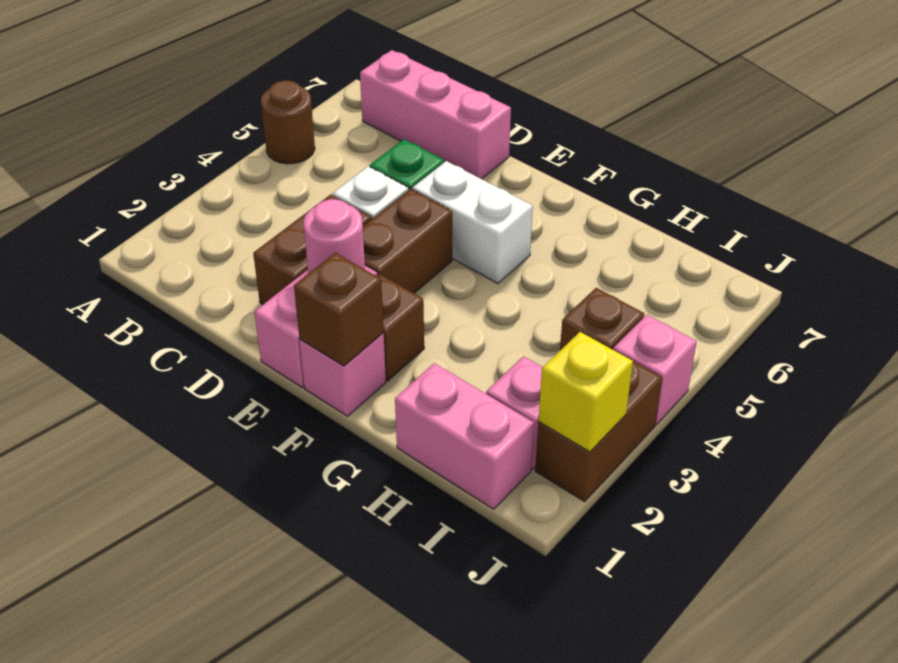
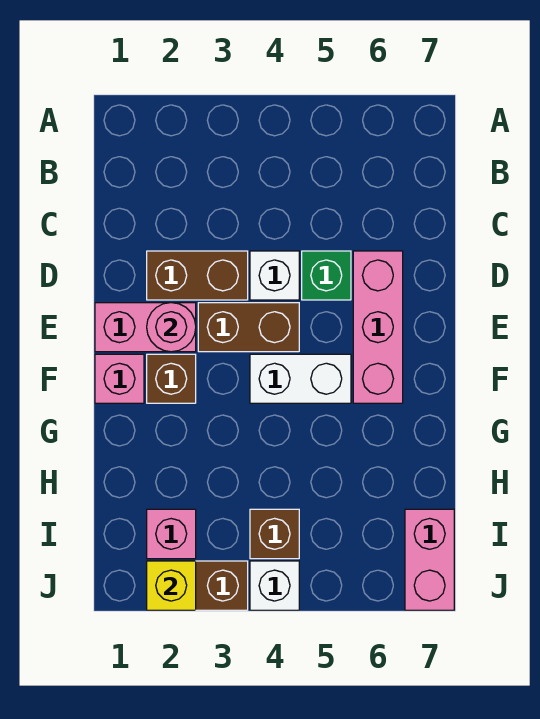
brown round brick A5 level 1 -> none
pink brick B7:D7 level 1 -> pink brick D6:F6 level 1
white brick E5:F5 level 1 -> white brick F4:F5 level 1
brown brick F1 level 2 -> none
pink brick H1:I1 level 1 -> pink brick I7:J7 level 1
pink brick J4 level 1 -> white brick J4 level 1

